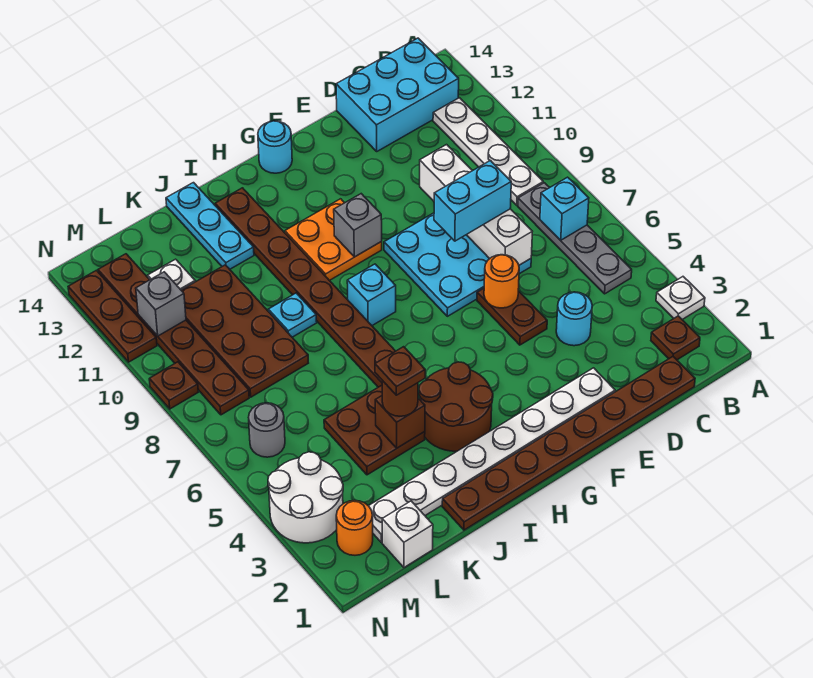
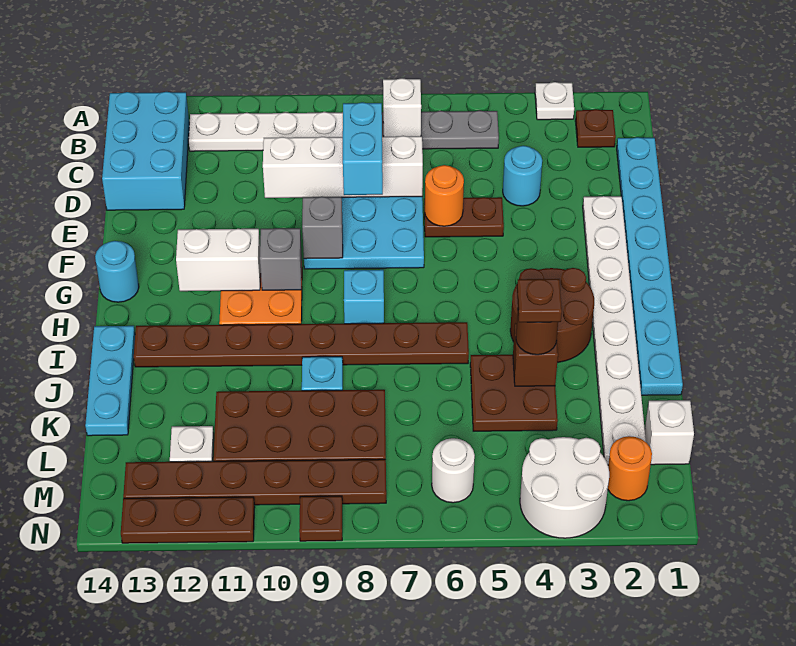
cyan brick B7 level 2 -> white brick B7 level 2
brown plate C1:J1 level 1 -> cyan plate C1:J1 level 1
none -> white brick G11:G12 level 2
cyan plate J12:J14 level 1 -> cyan plate I14:K14 level 1
grey round brick M6 level 1 -> white round brick M6 level 1
grey brick M11 level 2 -> grey brick F9 level 2

